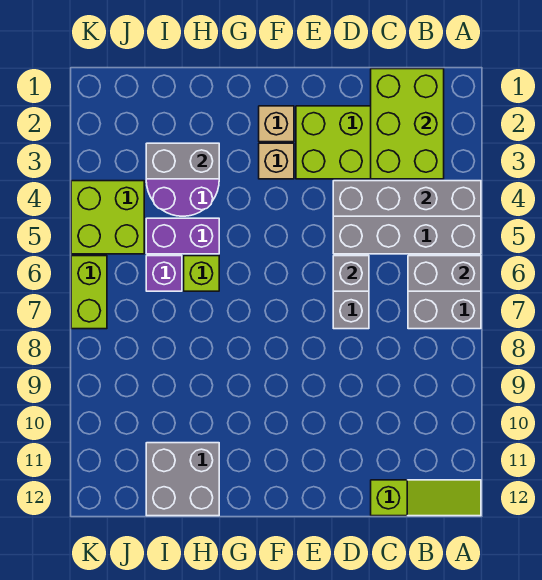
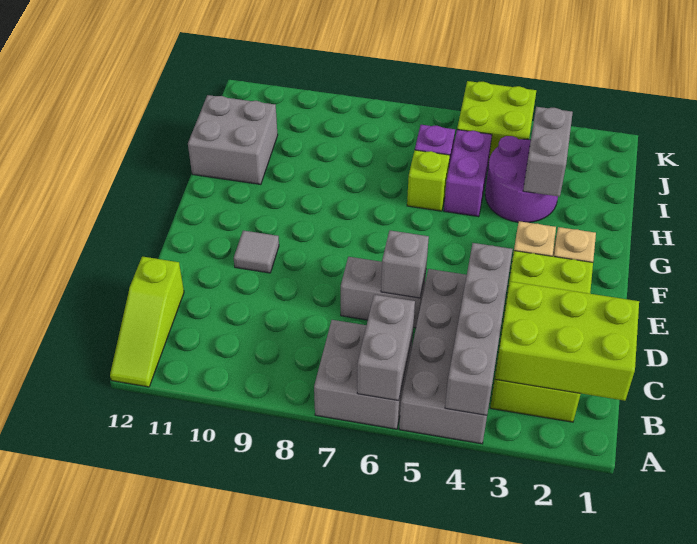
none -> grey tile E10 level 1
lime brick K6:K7 level 1 -> none

